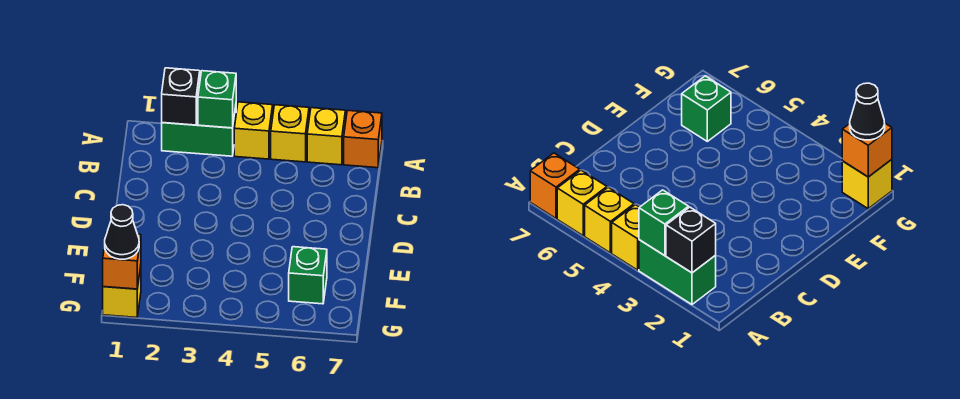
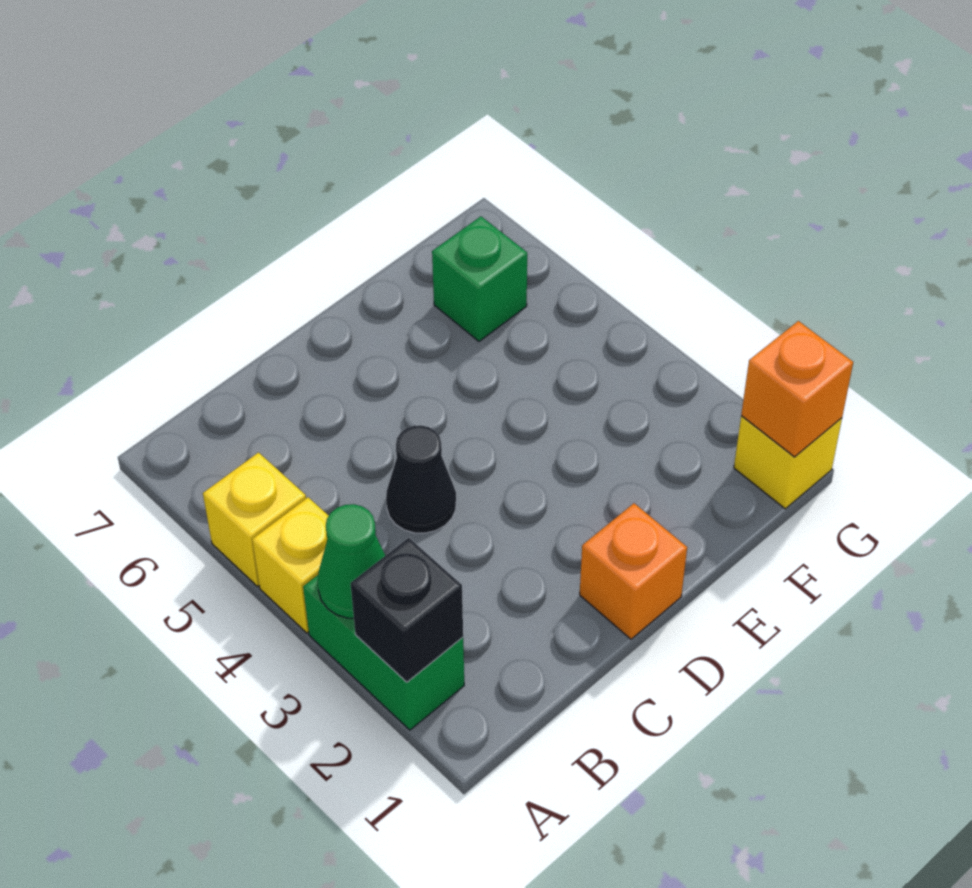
green brick A3 level 2 -> green cone A3 level 2
yellow brick A6 level 1 -> none
orange brick A7 level 1 -> orange brick D1 level 1
black cone G1 level 3 -> black cone C4 level 1

